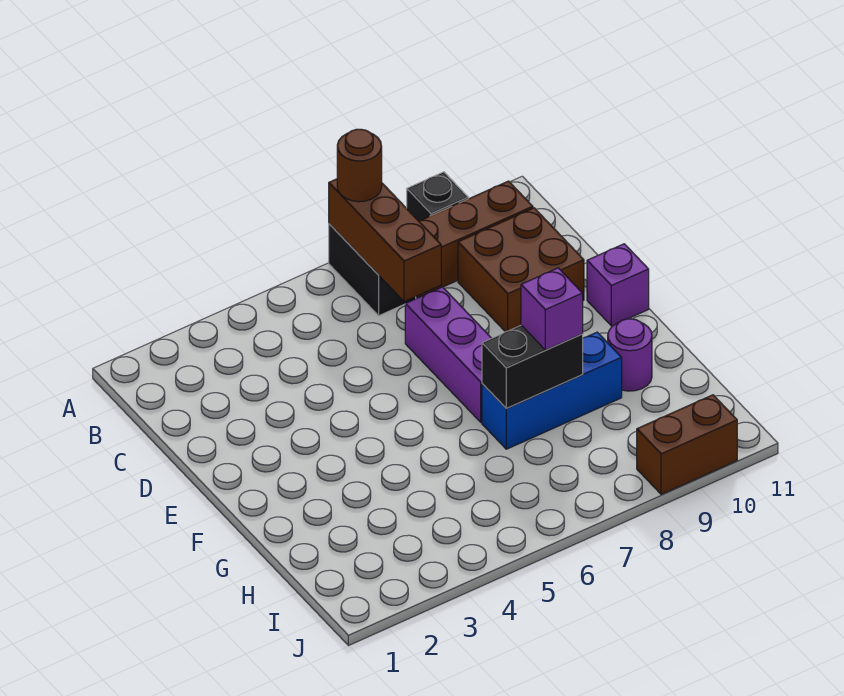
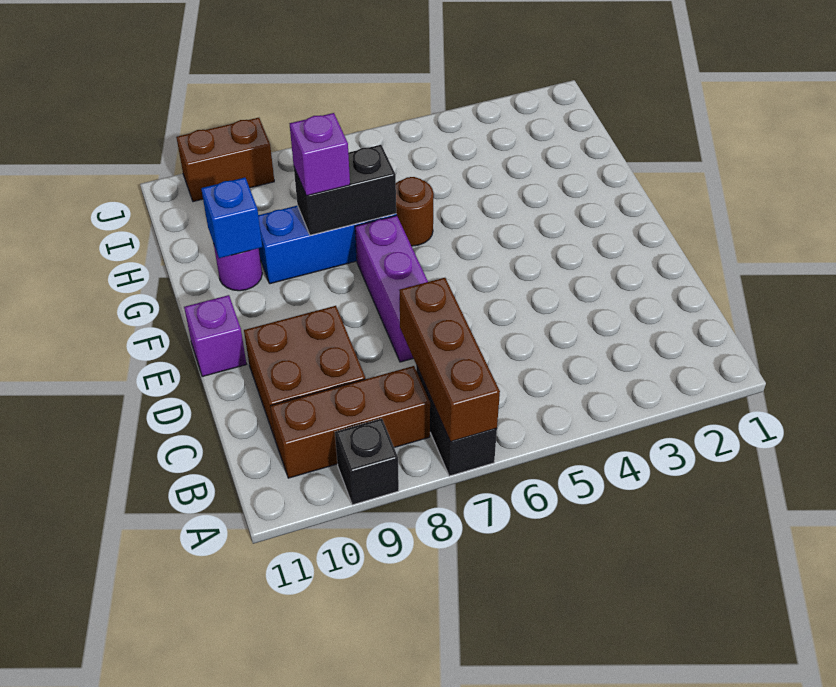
brown round brick A7 level 3 -> brown round brick G6 level 1
none -> blue brick G10 level 2

